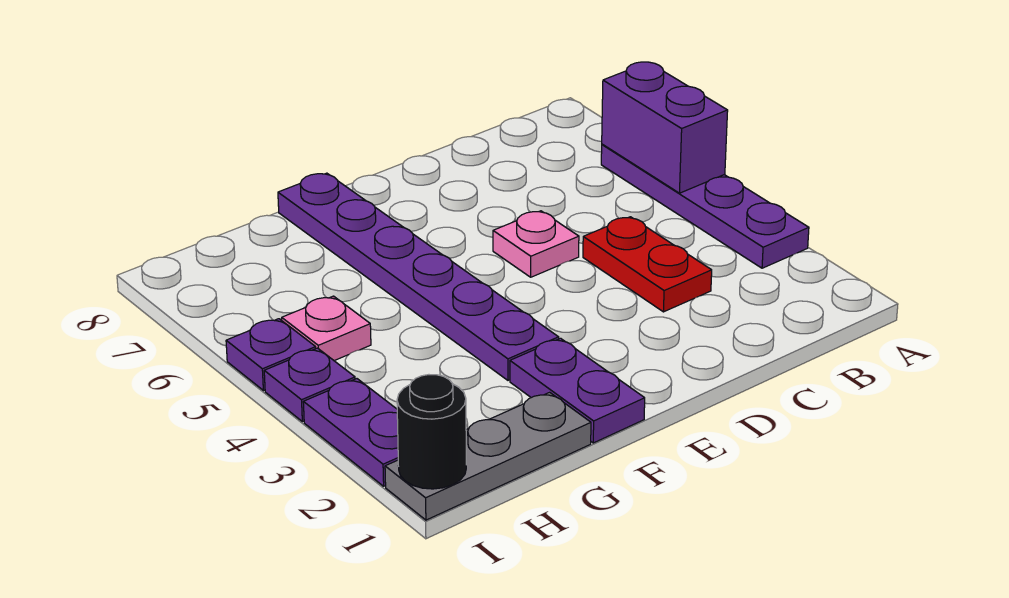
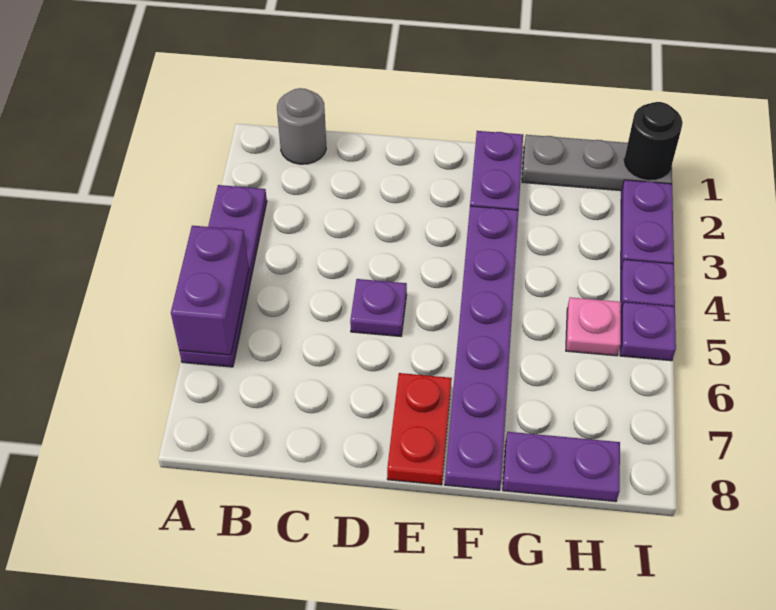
none -> grey round brick B1 level 1
red plate C3:C4 level 1 -> red plate E7:E8 level 1
pink plate D5 level 1 -> purple plate D5 level 1
none -> purple plate G8:H8 level 1

